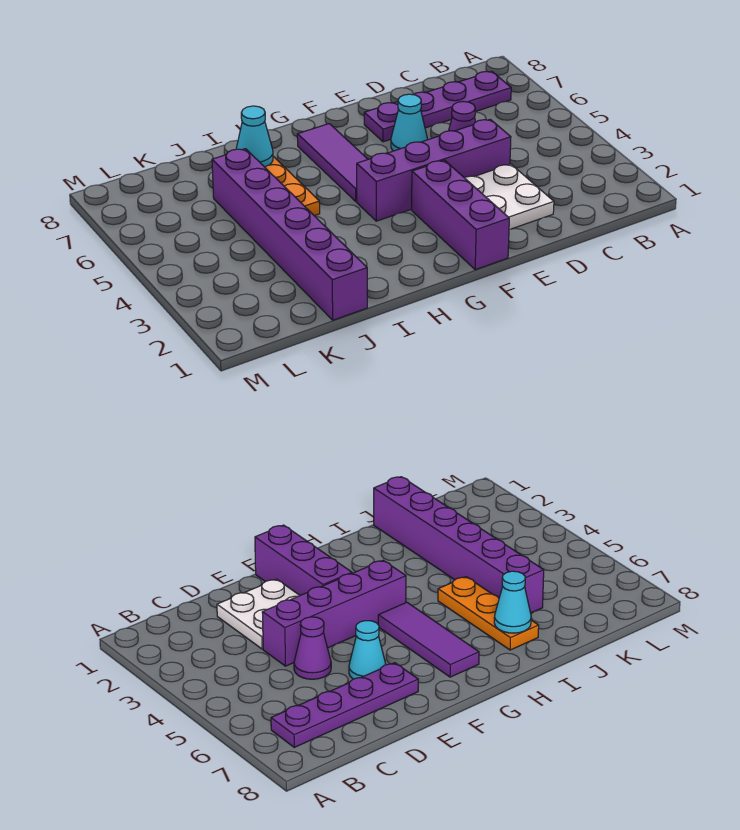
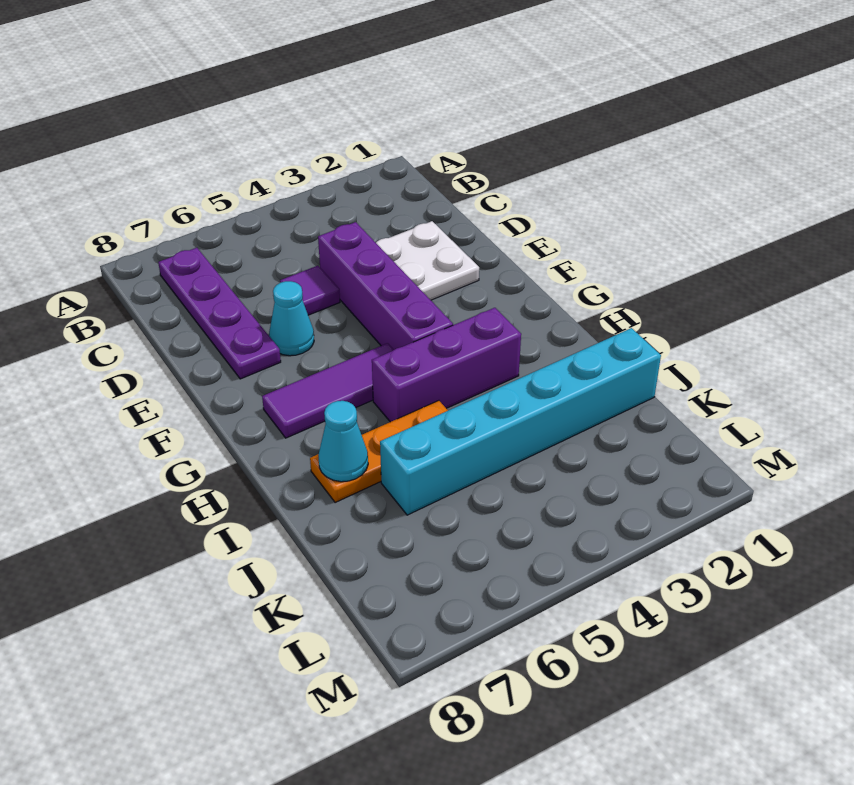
purple cone D5 level 1 -> purple tile D5 level 1
purple brick F1:F3 level 1 -> purple brick H3:H5 level 1
purple brick J1:J6 level 1 -> cyan brick J1:J6 level 1

